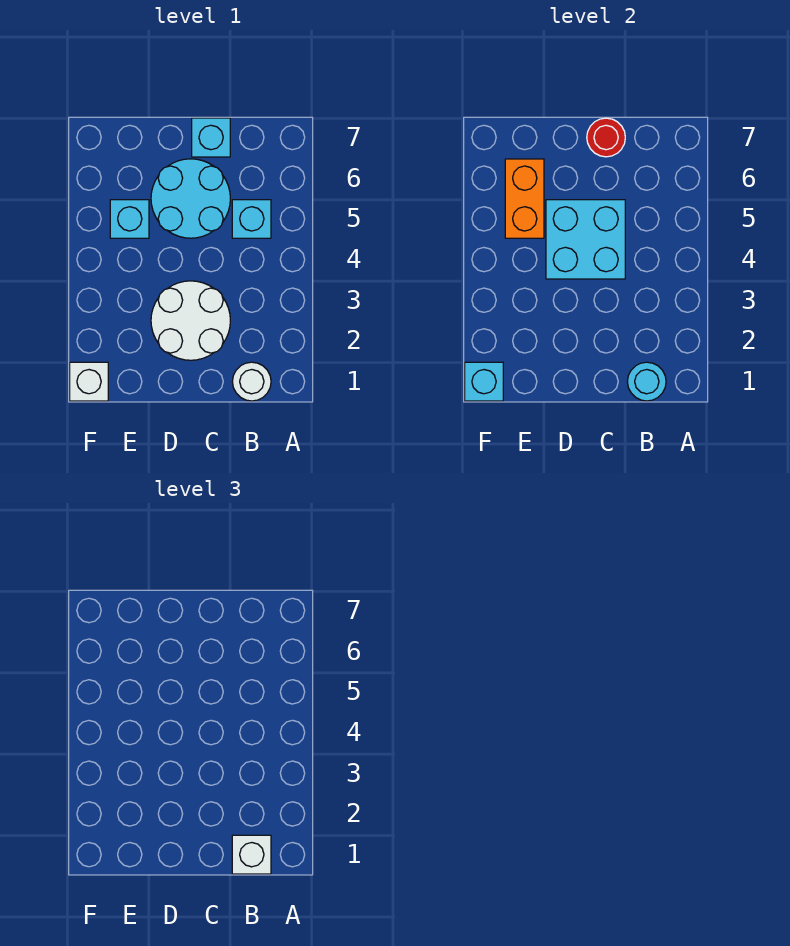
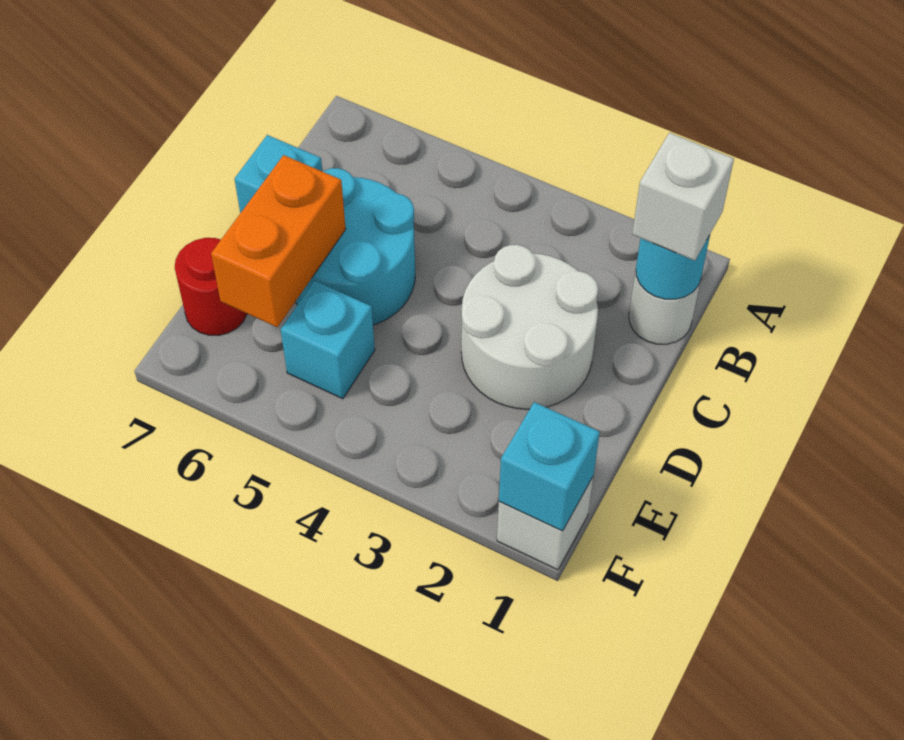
cyan brick B5 level 1 -> none
cyan brick C4:D5 level 2 -> none
red round brick C7 level 2 -> red round brick E7 level 1
orange brick E5:E6 level 2 -> orange brick D6:E6 level 2

